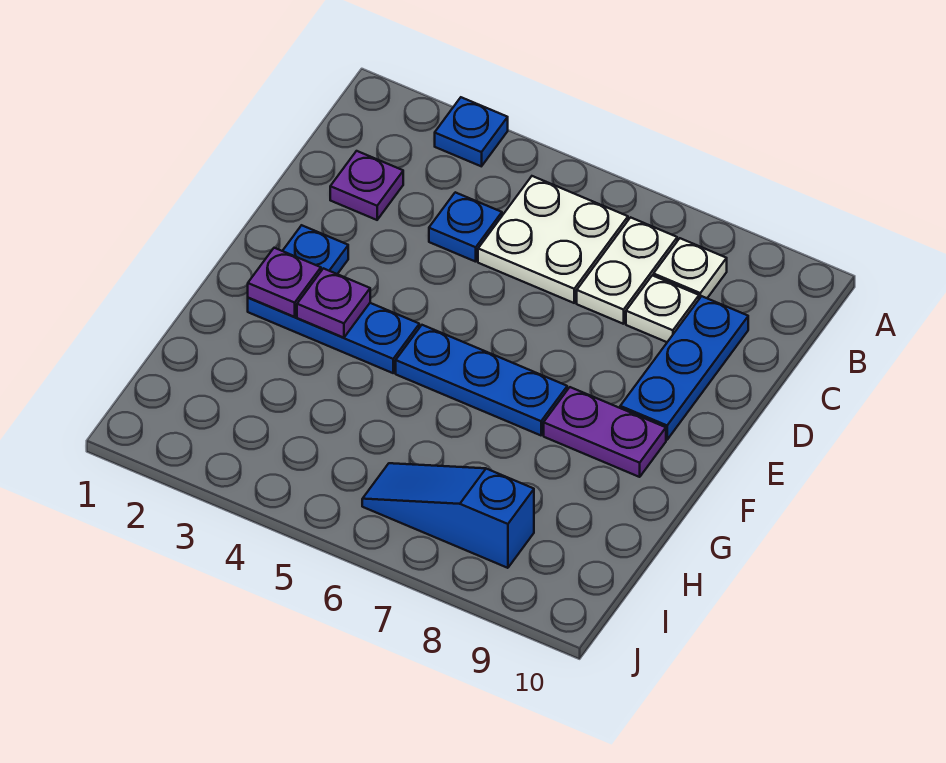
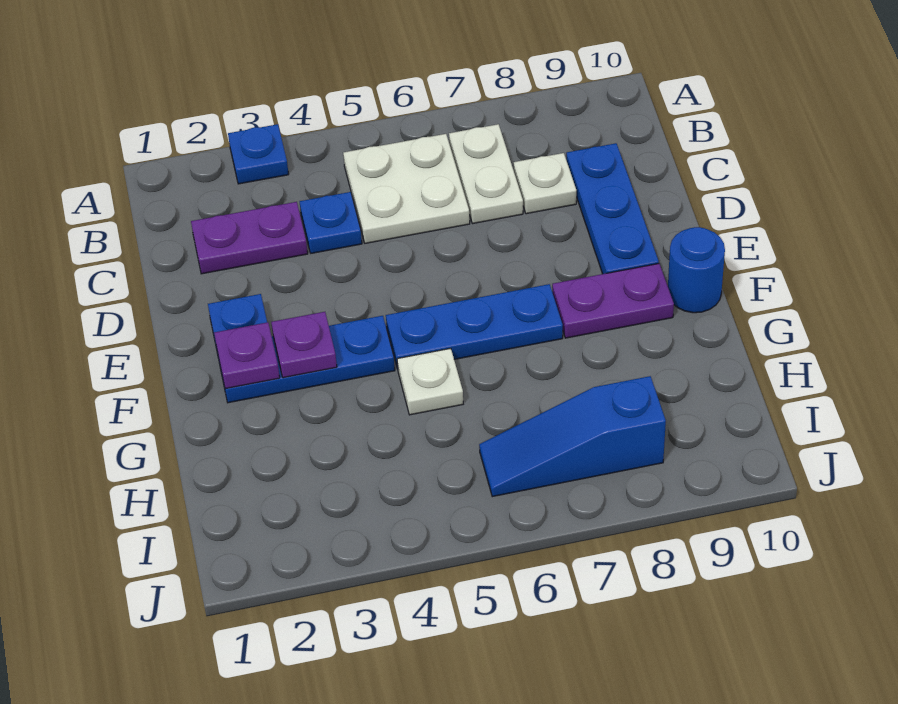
white plate B8 level 1 -> white plate G5 level 1
purple plate C2 level 1 -> purple plate C2:C3 level 1
none -> blue round brick F10 level 1

